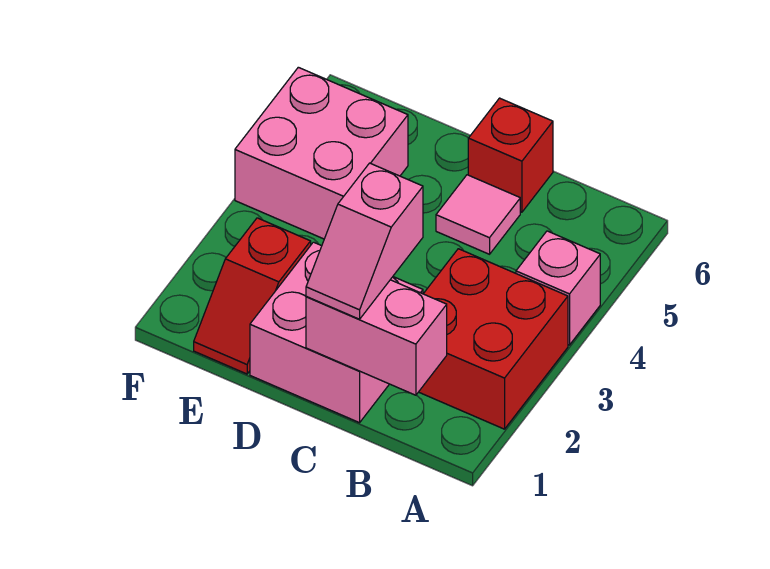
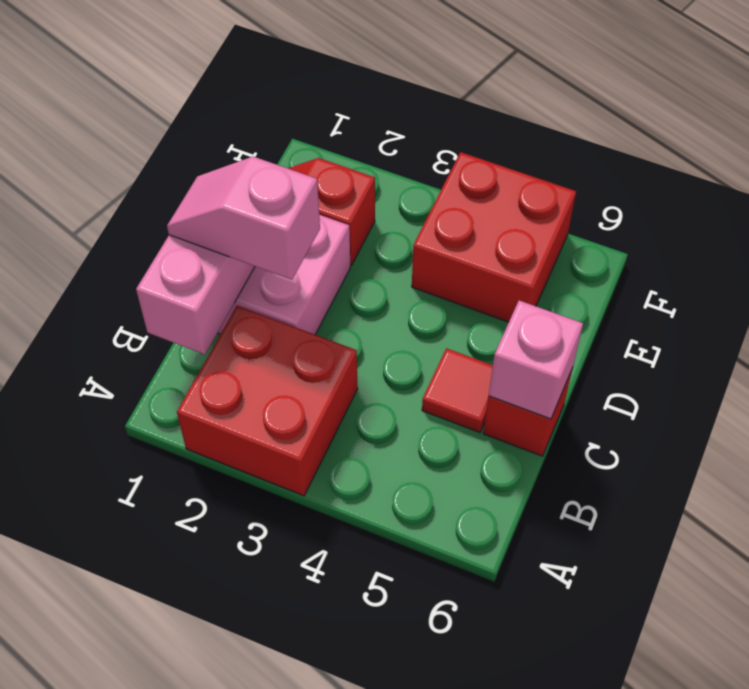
pink brick A4 level 1 -> pink brick C6 level 2
pink tile C5 level 1 -> red tile C5 level 1
pink brick E4:F5 level 1 -> red brick E4:F5 level 1

